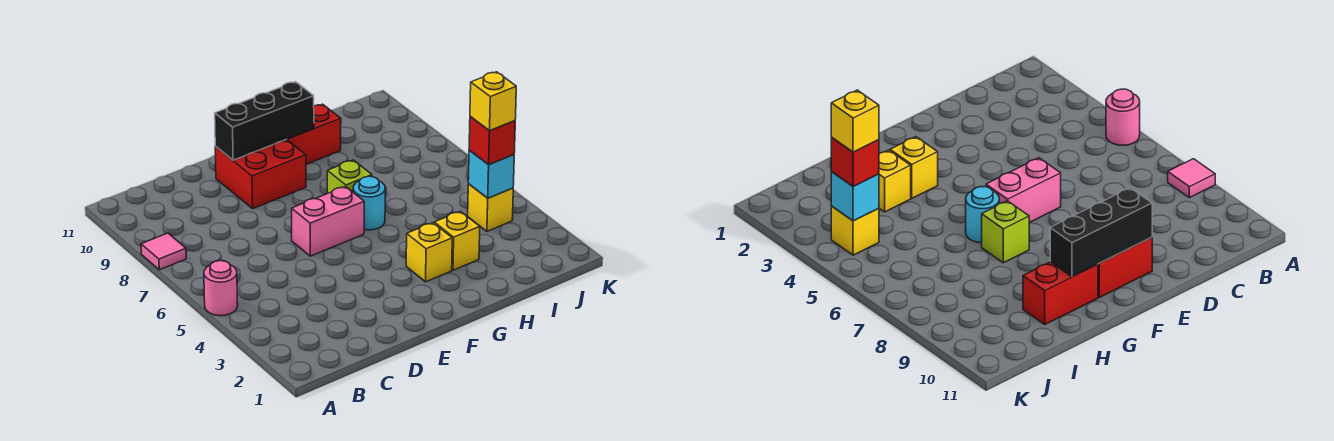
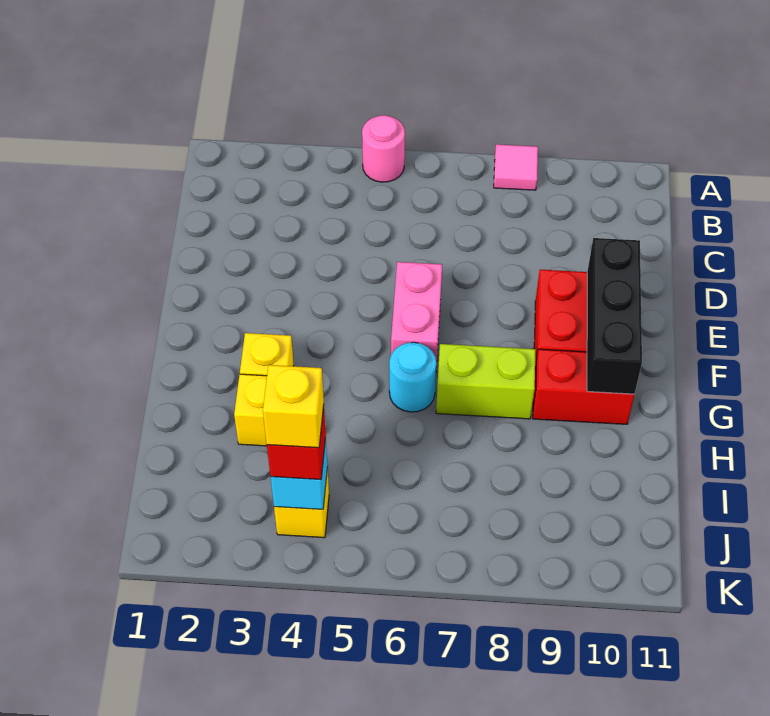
lime brick G7 level 1 -> lime brick G7:G8 level 1
red brick G10:H10 level 1 -> red brick G9:G10 level 1

